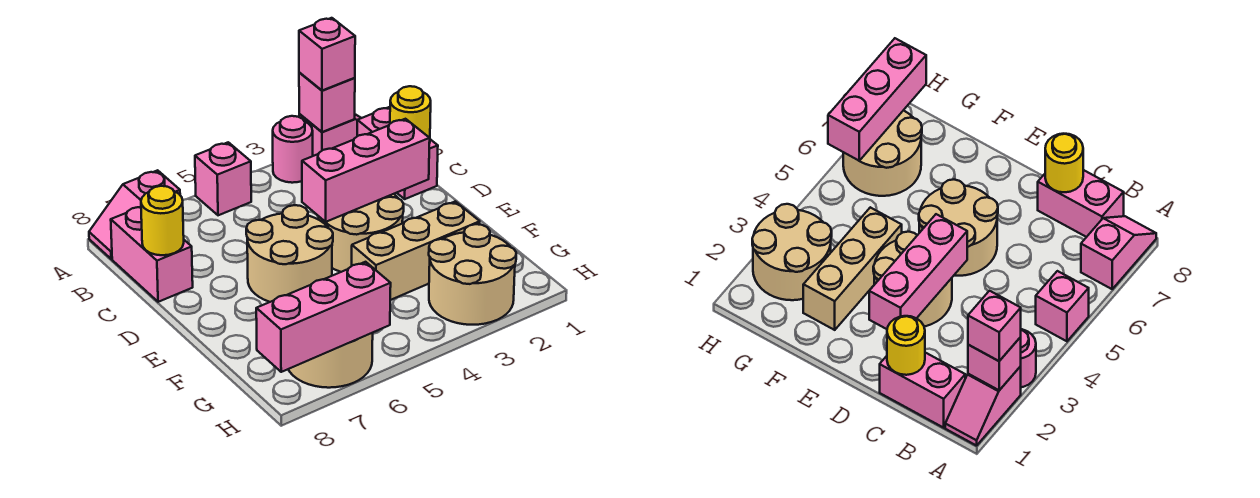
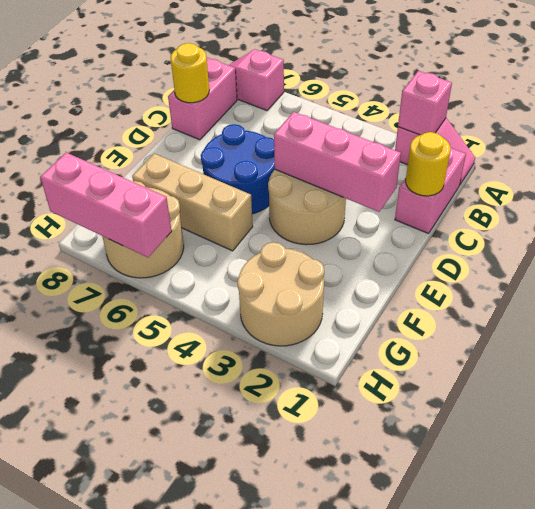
pink brick A2 level 3 -> none
pink round brick A3 level 1 -> none
pink brick A5 level 1 -> none
tan round brick D5:E6 level 1 -> blue round brick D5:E6 level 1
tan brick F2:F4 level 1 -> tan brick F5:F7 level 1

